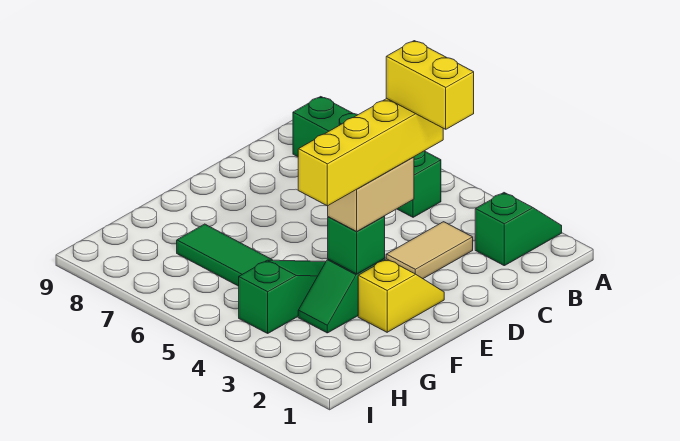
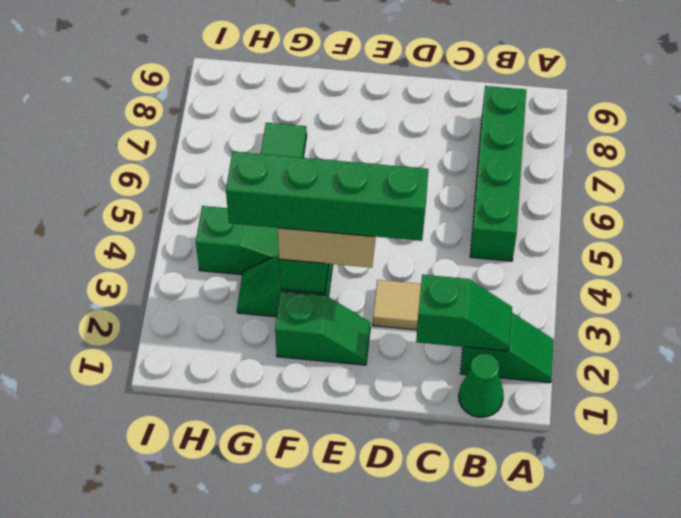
none -> green cone B1 level 1
none -> green slope B2:C2 level 2 top C
yellow brick D2:D3 level 5 -> none
yellow brick D3:G3 level 4 -> green brick D3:G3 level 4
yellow slope E2:F2 level 1 top F -> green slope E2:F2 level 1 top F

